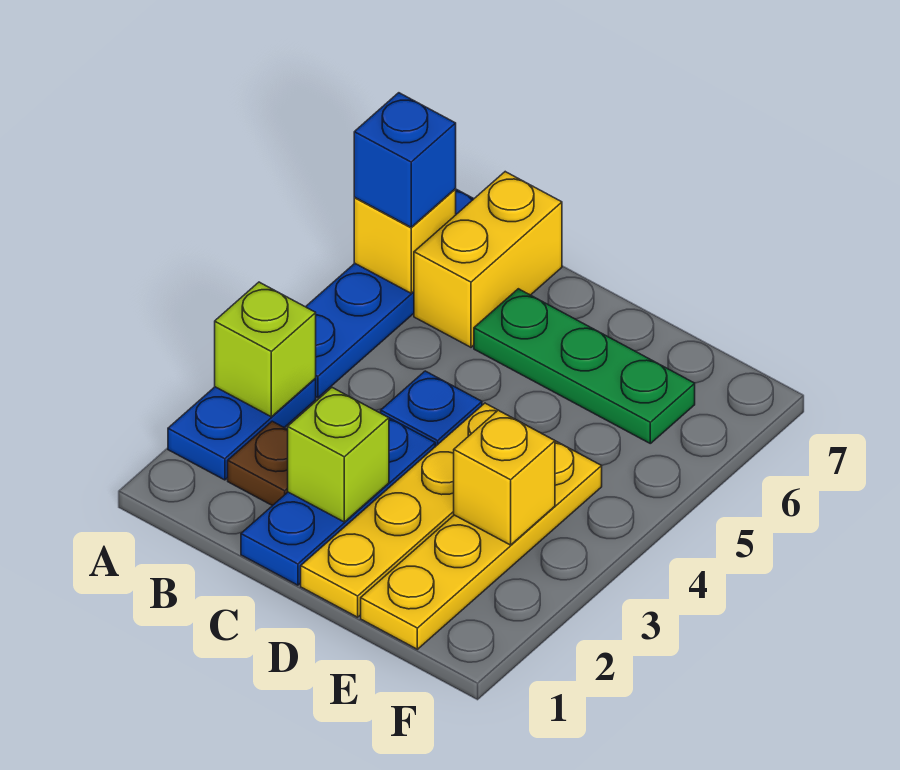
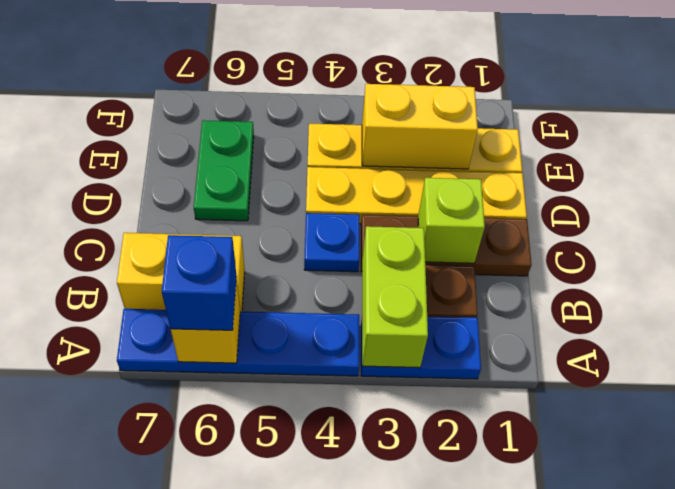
lime brick A3 level 2 -> lime brick A3:B3 level 2
blue plate C1:C3 level 1 -> brown plate C1:C3 level 1
green plate C6:E6 level 1 -> green plate D6:E6 level 1
yellow brick E3 level 2 -> yellow brick E2:E3 level 2

